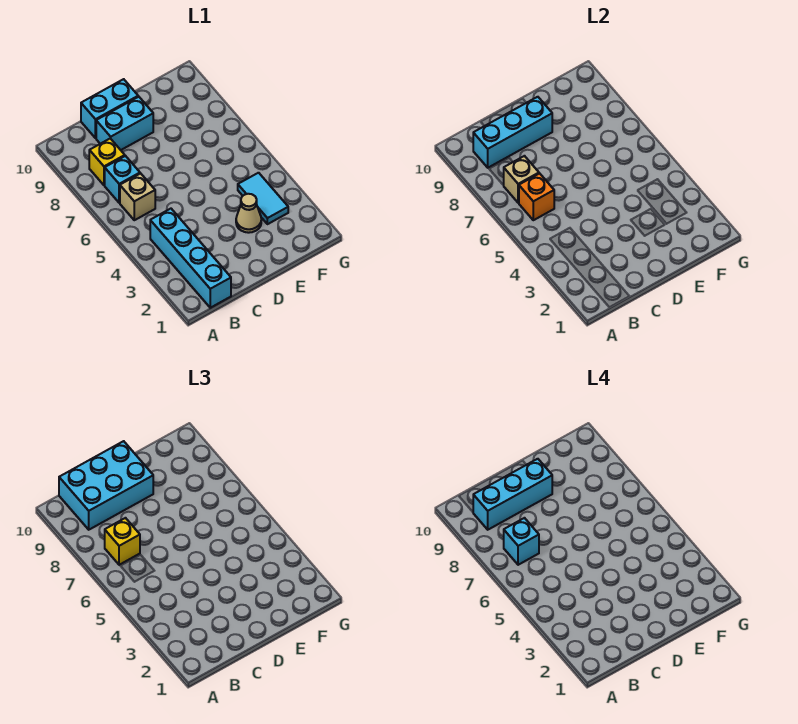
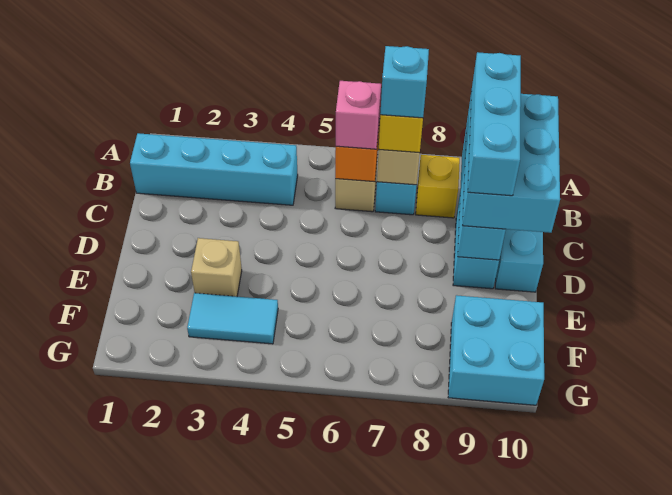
none -> pink brick B6 level 3
tan cone E3 level 1 -> tan brick E3 level 1
none -> cyan brick F9:G10 level 1

